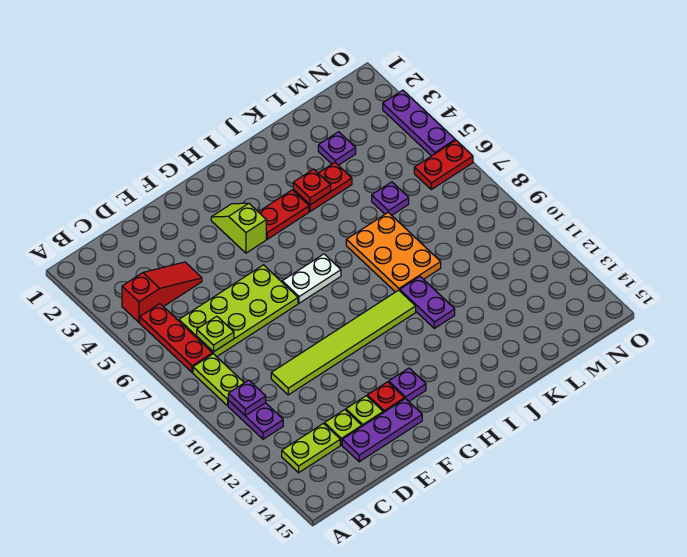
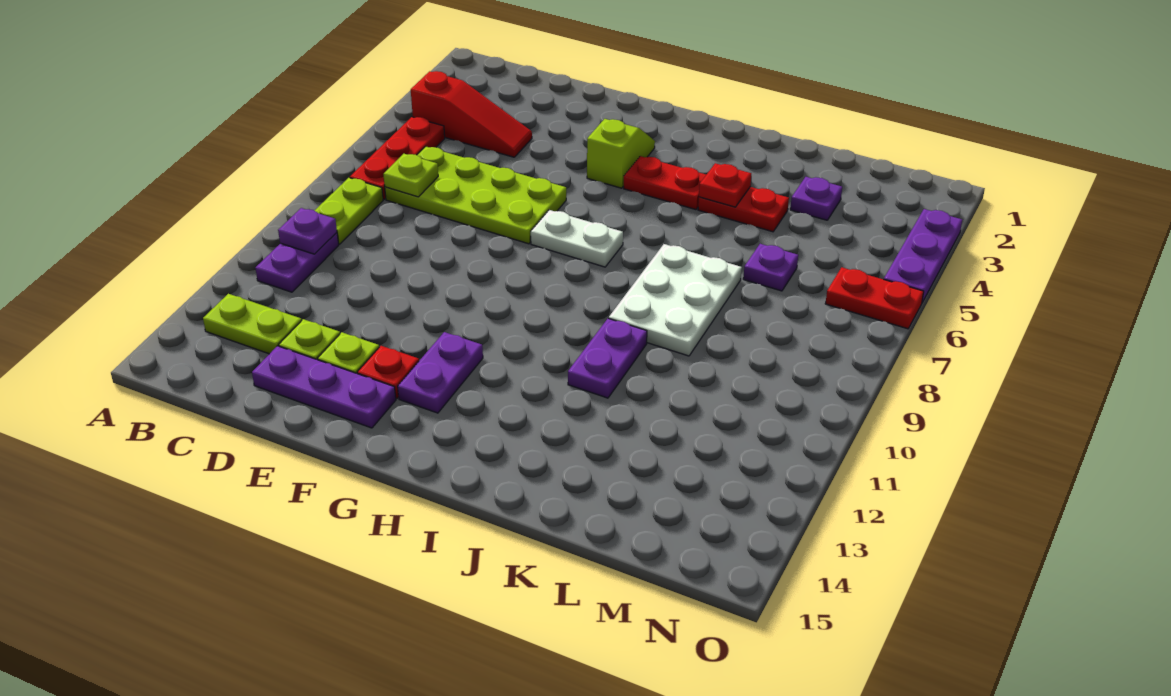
lime tile D10:I10 level 1 -> none
purple plate G13 level 1 -> purple plate G12:G13 level 1
orange plate J7:K9 level 1 -> white plate J7:K9 level 1

